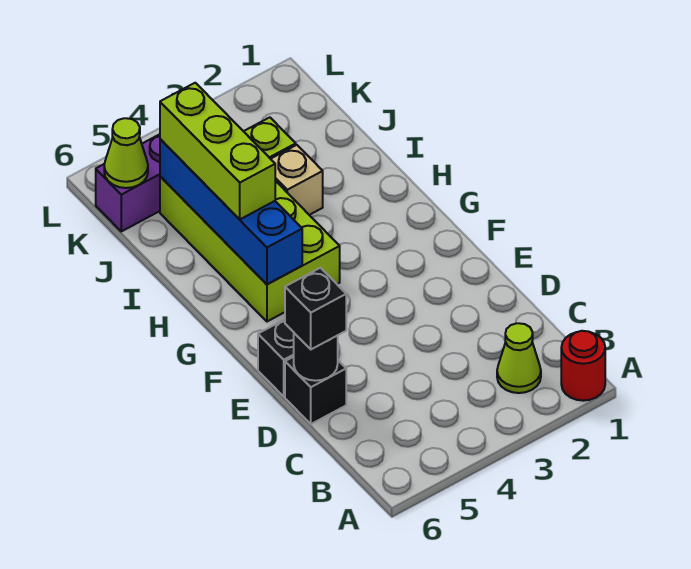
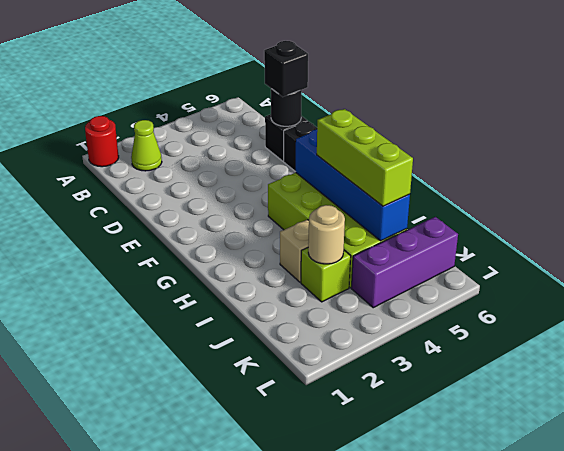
none -> tan round brick J3 level 2
lime cone K6 level 2 -> none

